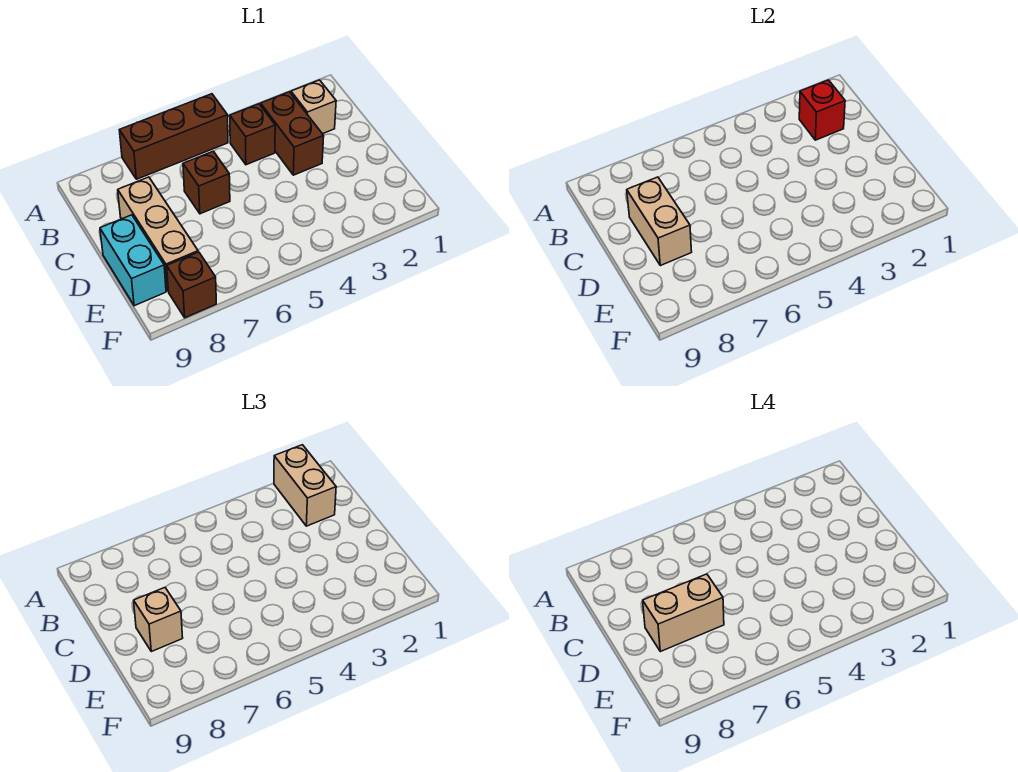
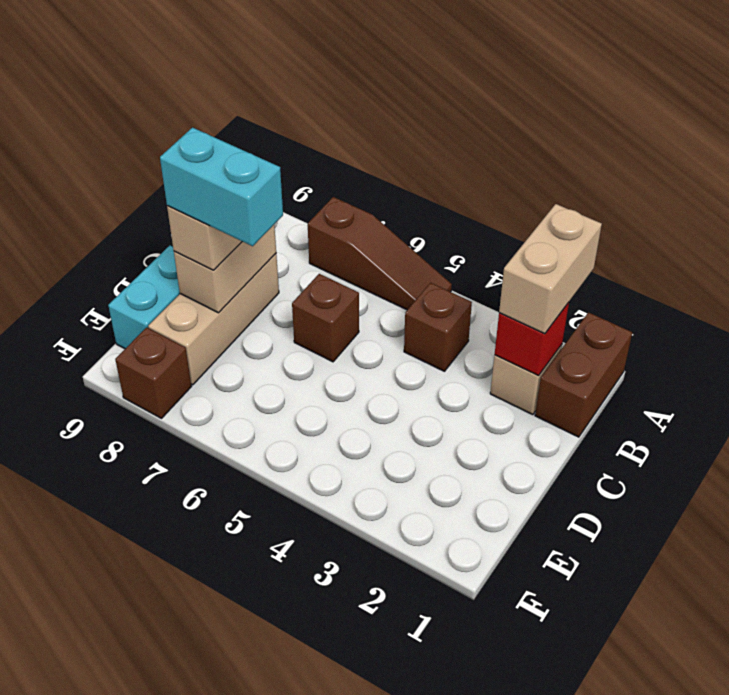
brown brick A5:A7 level 1 -> brown slope A5:A7 level 1 top 7
brown brick B3:C3 level 1 -> brown brick A1:B1 level 1
tan brick D7:D8 level 4 -> cyan brick D7:D8 level 4

